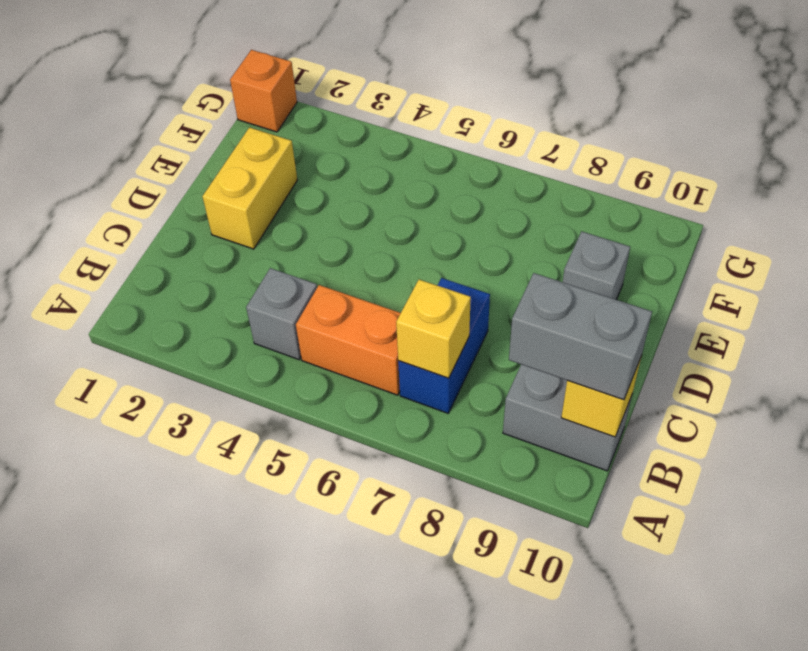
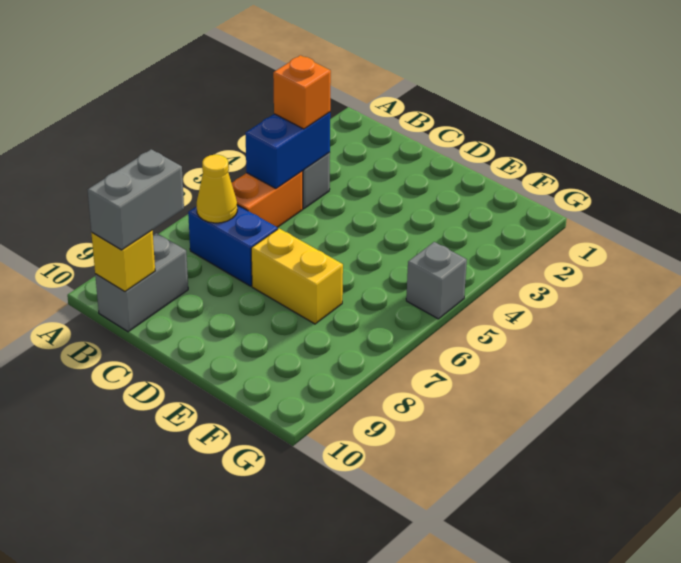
none -> blue brick B4:B5 level 2
yellow brick B7 level 2 -> yellow cone B7 level 2
yellow brick D2:E2 level 1 -> yellow brick D7:E7 level 1
grey brick E9 level 1 -> grey brick G5 level 1
orange brick G1 level 1 -> orange brick B4 level 3

